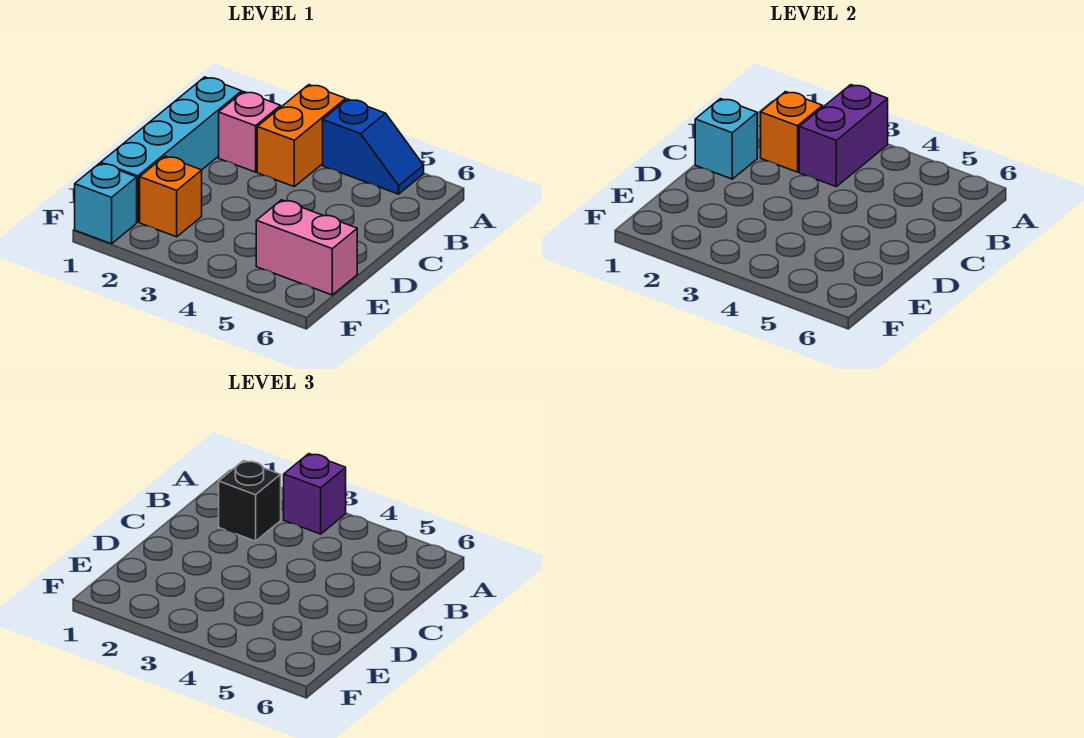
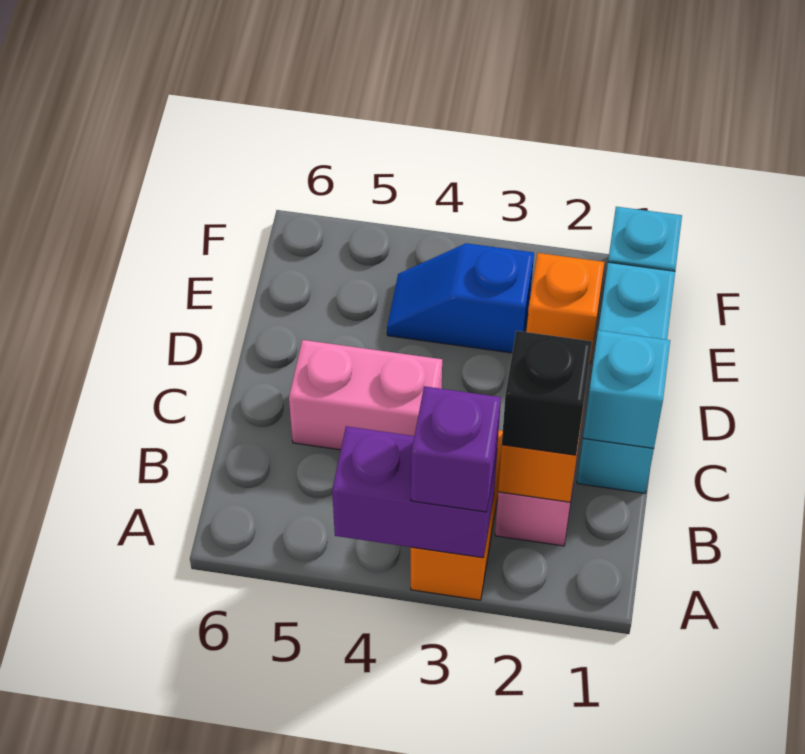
purple brick A3:B3 level 2 -> purple brick A3:A4 level 2
blue slope A4:A5 level 1 top 4 -> blue slope E3:E4 level 1 top 3
cyan brick B1:E1 level 1 -> cyan brick C1:E1 level 1
pink brick E5:E6 level 1 -> pink brick C4:C5 level 1

